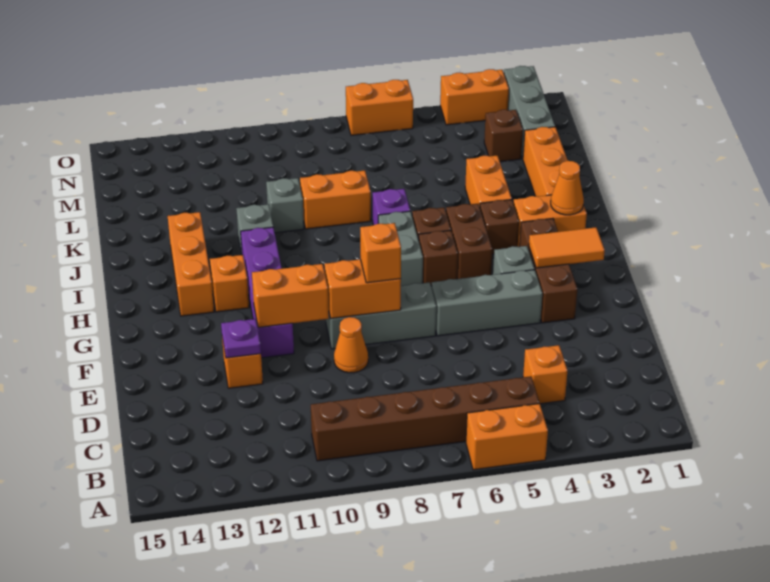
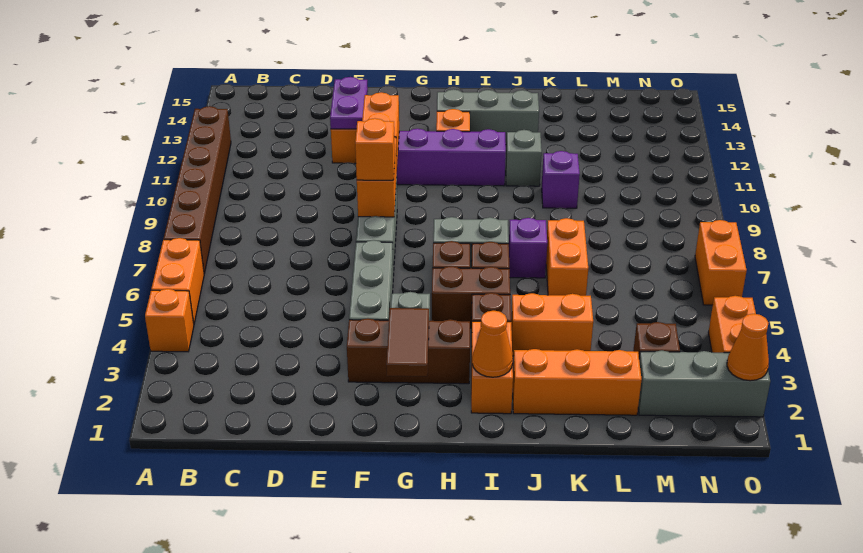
brown brick B5:B10 level 1 -> brown brick A7:A12 level 1
orange brick C4 level 1 -> orange brick A4 level 1
orange cone E9 level 1 -> orange cone O2 level 2
purple plate E12 level 2 -> purple plate E12:E13 level 2
orange tile G2:G3 level 2 -> brown tile G2:G3 level 2
orange brick H13:J13 level 1 -> grey brick H13:J13 level 1
orange brick K8:K9 level 1 -> orange brick K6:K7 level 1
grey brick K10 level 1 -> purple brick K10 level 1

